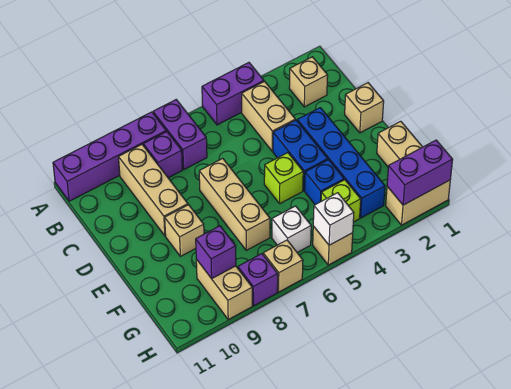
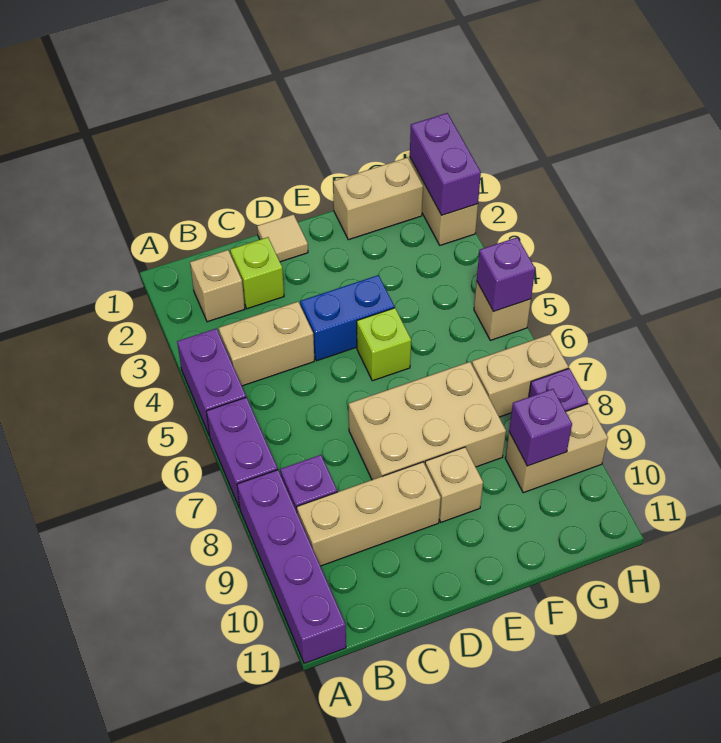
purple brick A7:B7 level 1 -> purple brick A6:A7 level 1
tan brick D1 level 1 -> tan tile D1 level 1
blue brick D3:G3 level 1 -> none
tan brick D7:F7 level 1 -> tan brick D7:F8 level 1
blue brick F4 level 1 -> none
lime brick G4 level 1 -> lime brick C2 level 1
white brick G6 level 1 -> none
white brick H5 level 2 -> purple brick H5 level 2
tan brick H7 level 1 -> tan brick G7:H7 level 1

